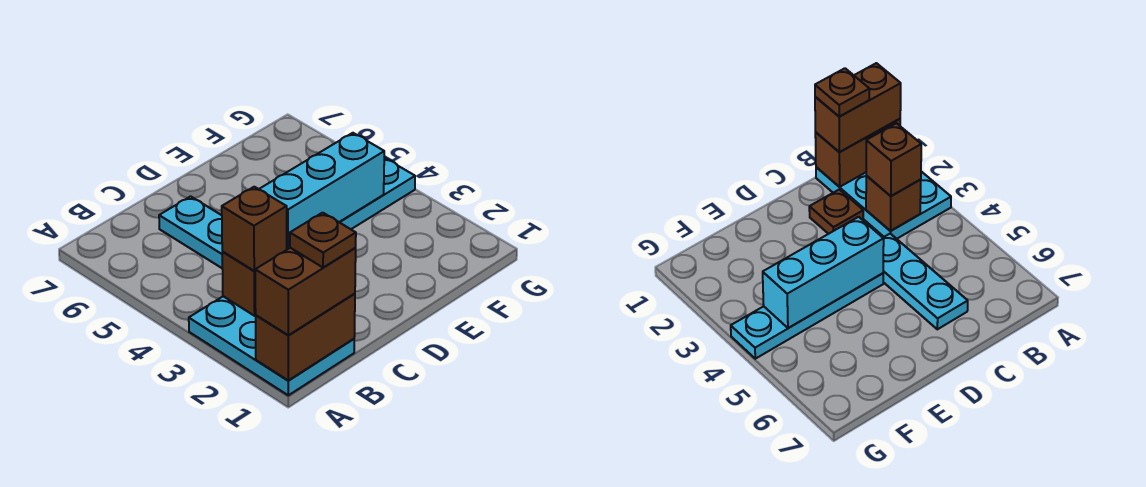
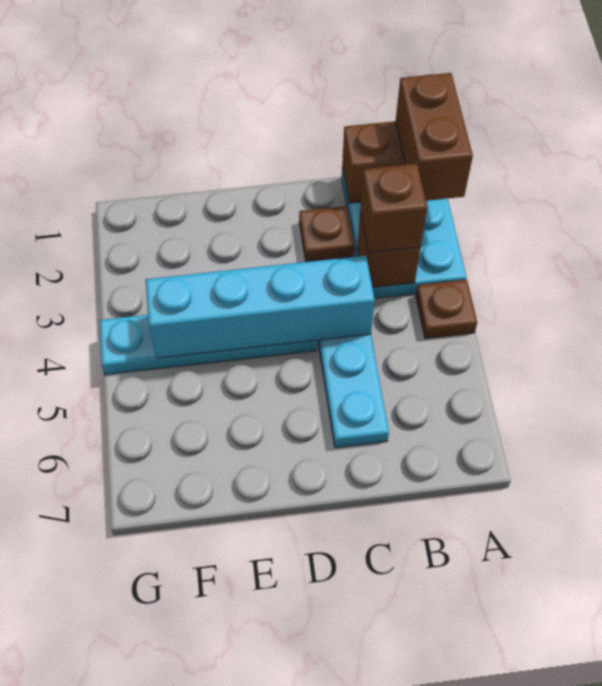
brown brick A1:B1 level 3 -> brown brick A1:A2 level 3
brown plate B1 level 4 -> brown plate A4 level 1
cyan brick D4:F4 level 2 -> cyan brick C4:F4 level 2

